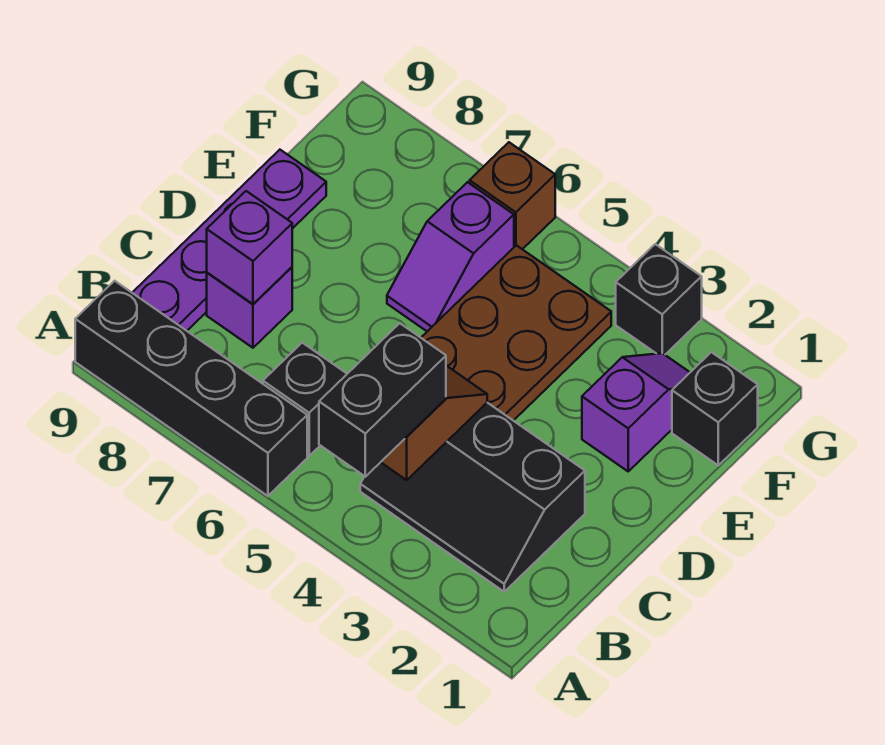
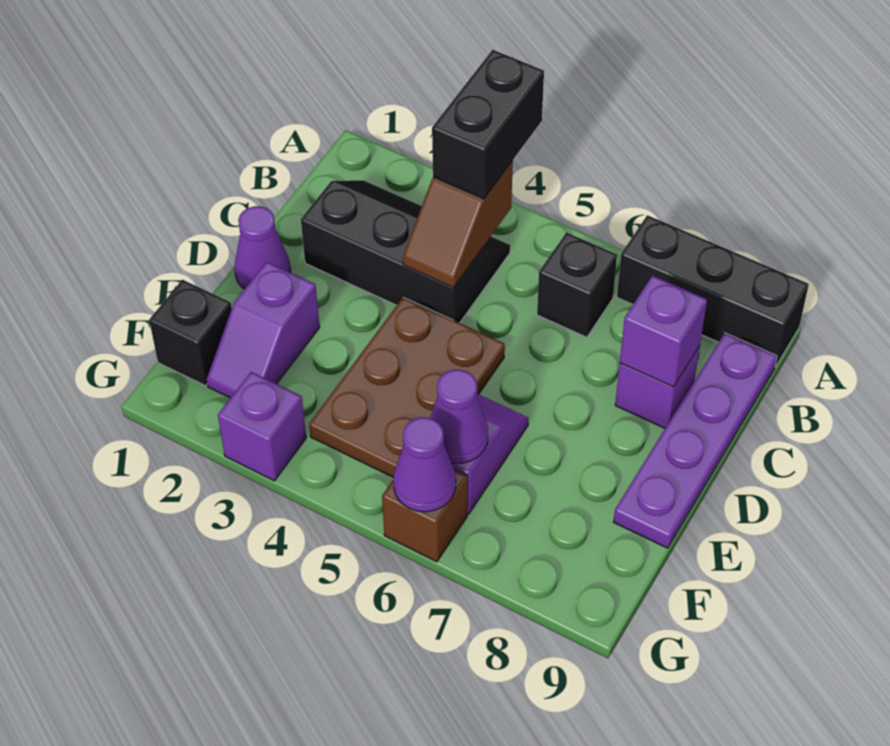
black brick A6:A9 level 1 -> black brick A7:A9 level 1
none -> purple cone D1 level 1
none -> purple cone F6 level 2
black brick G3 level 1 -> purple brick G3 level 1
none -> purple cone G6 level 2

